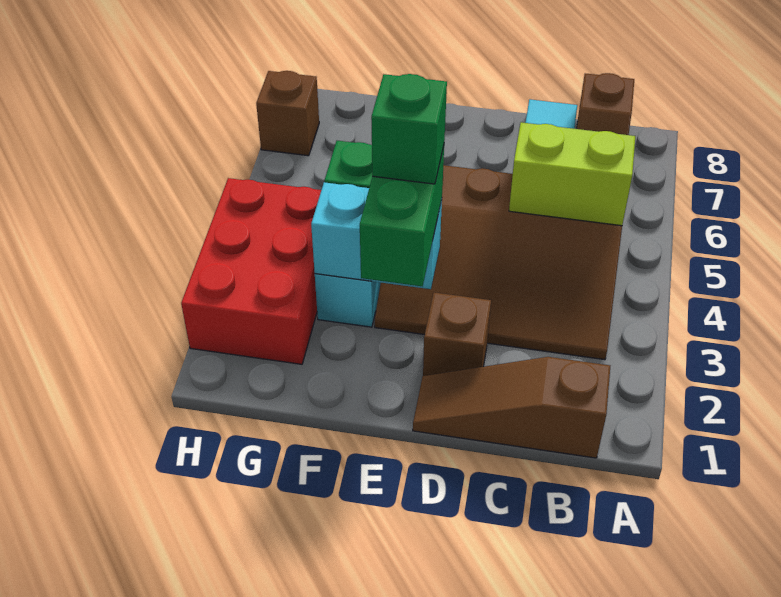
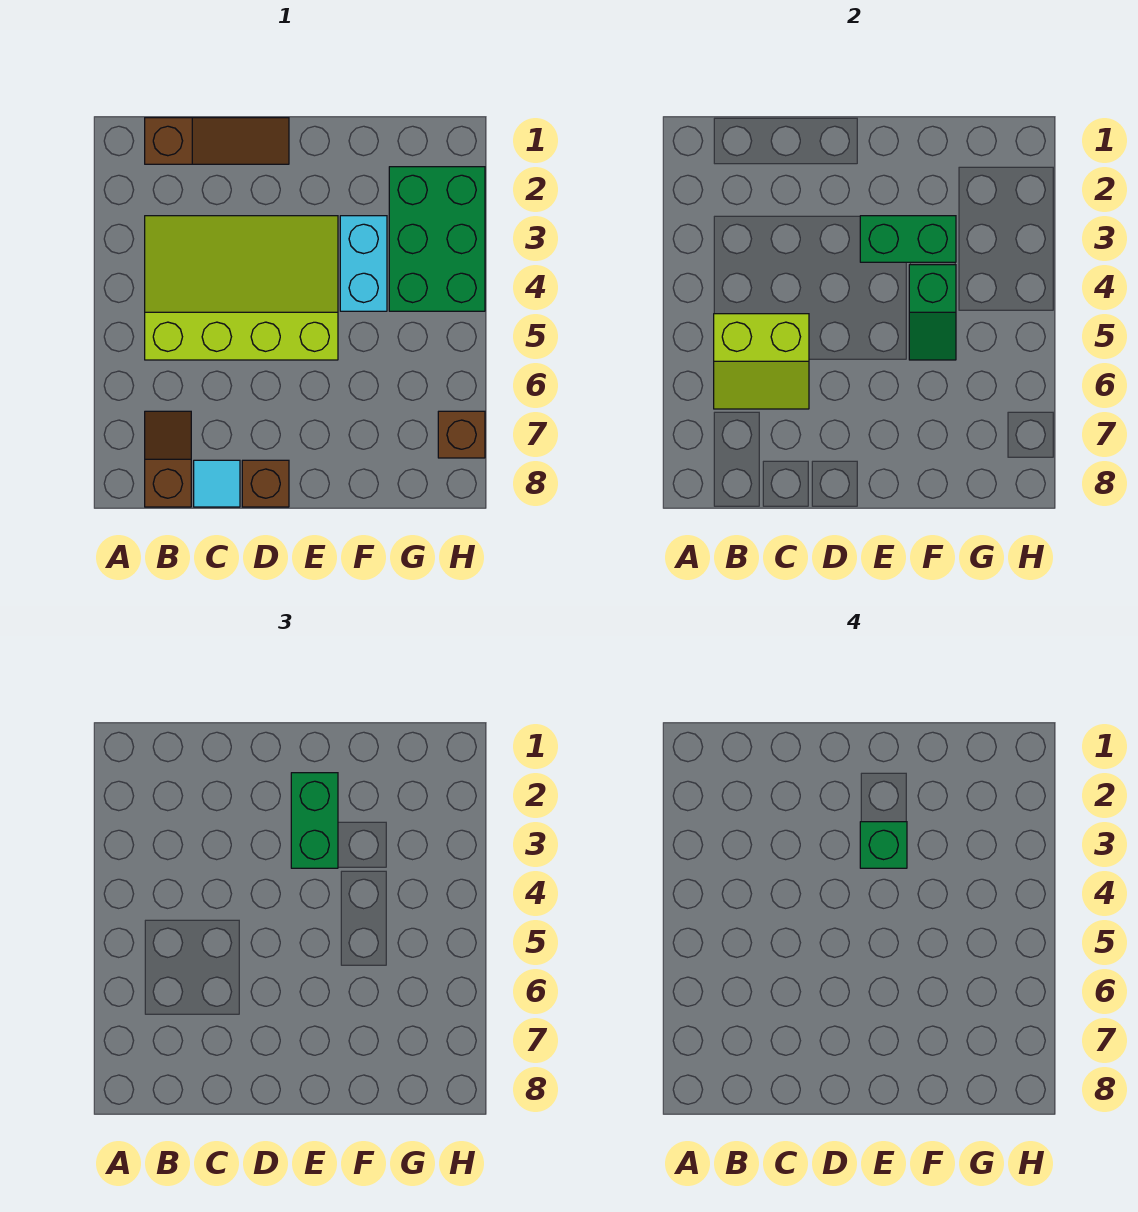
brown slope B3:E5 level 1 top 5 -> lime slope B3:E5 level 1 top 5
brown brick D2 level 1 -> brown brick D8 level 1
cyan brick E3:F3 level 2 -> green brick E3:F3 level 2
red brick G2:H4 level 1 -> green brick G2:H4 level 1

